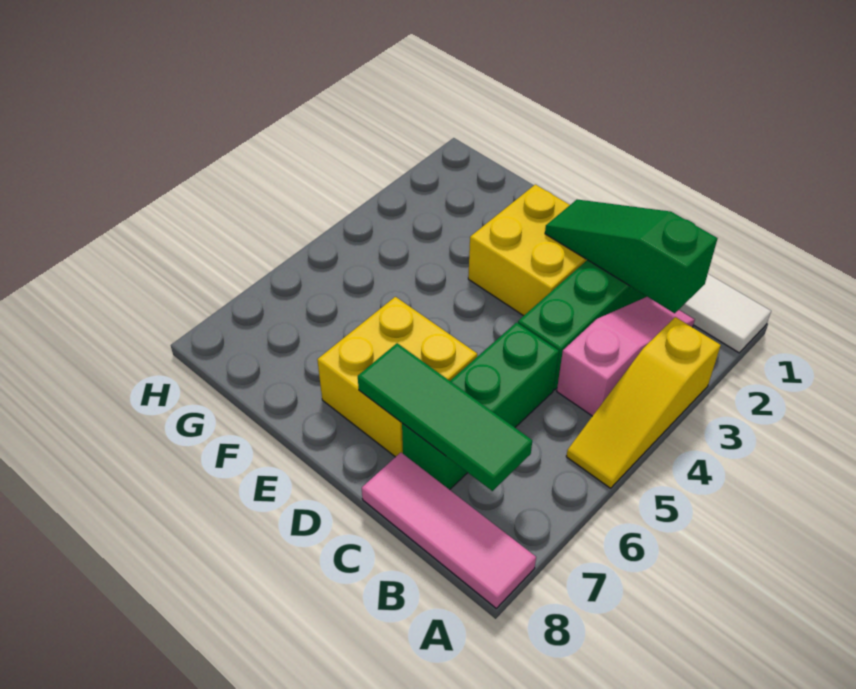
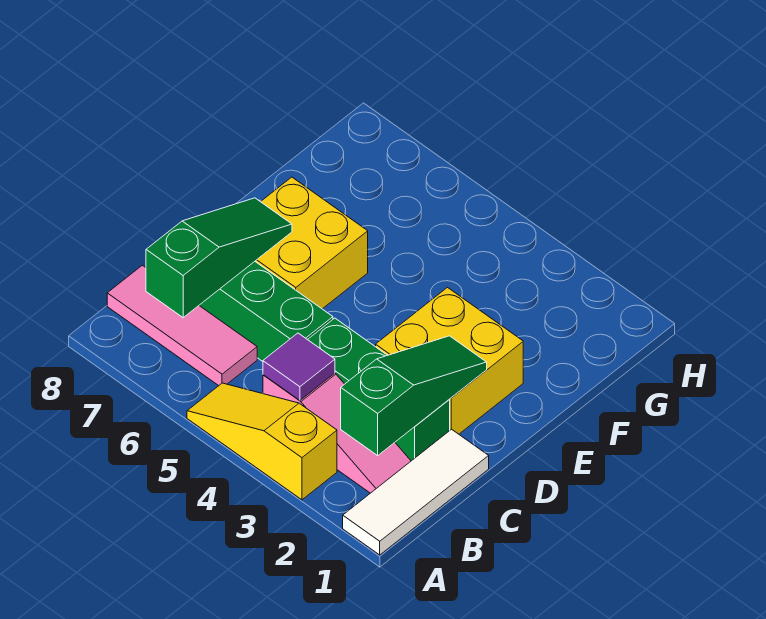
pink tile A8:C8 level 1 -> pink tile B6:B8 level 1
none -> purple tile B4 level 2
green tile B7:D7 level 2 -> green slope B7:D7 level 2 top B

